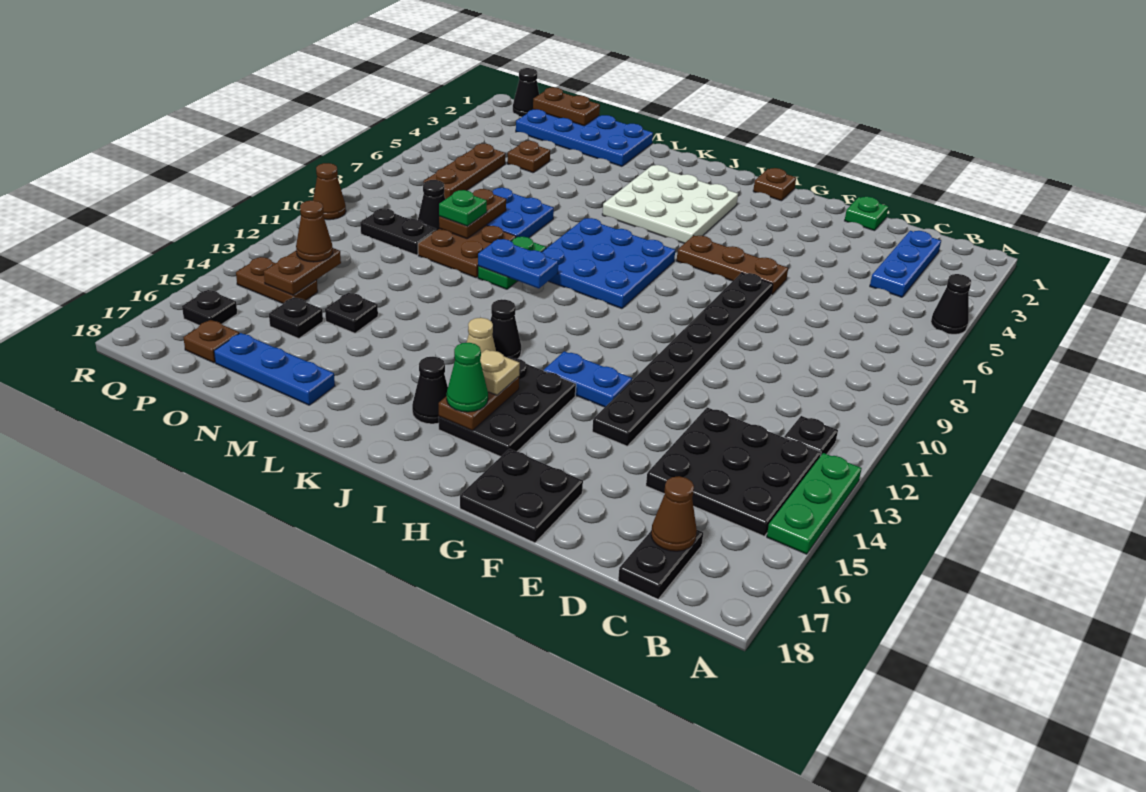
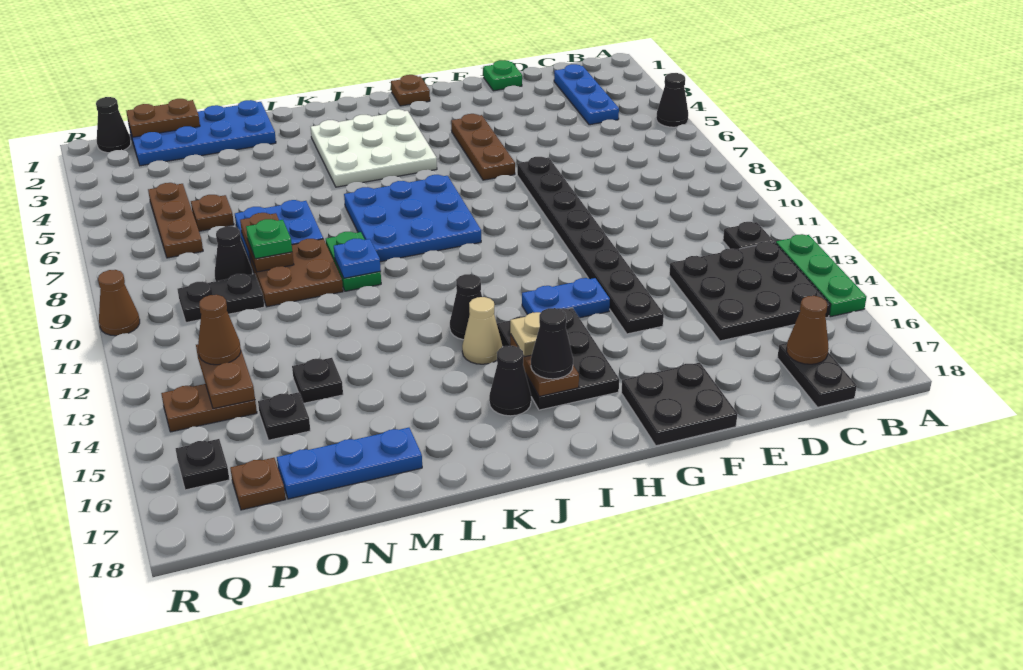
brown plate F6:H6 level 1 -> brown plate G4:G6 level 1
green cone I16 level 3 -> black cone I16 level 3
blue plate K10:L10 level 2 -> blue plate L10 level 2
brown plate O4 level 1 -> brown plate O6 level 1

